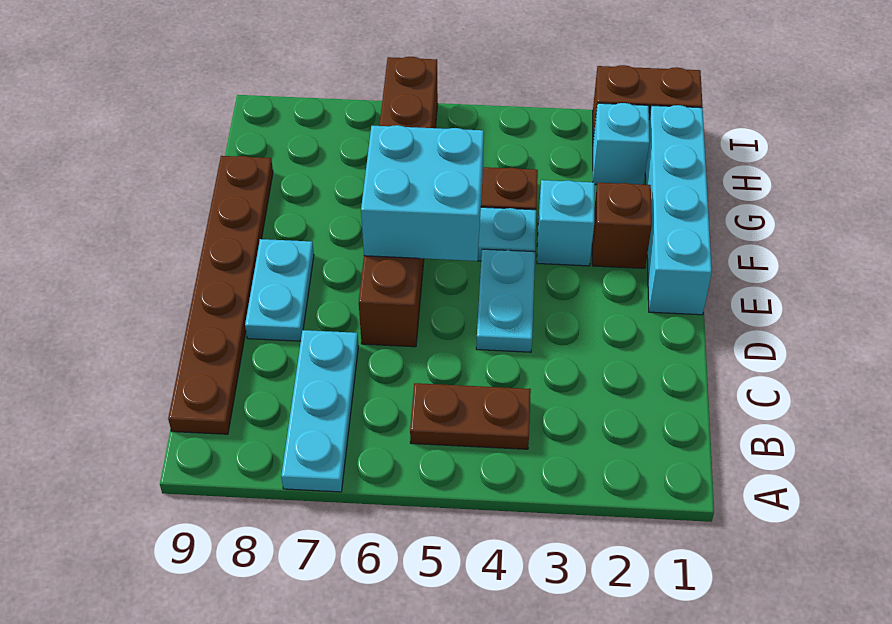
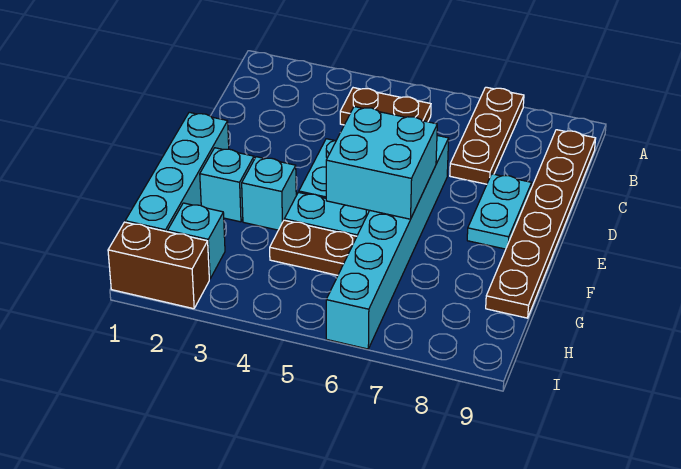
cyan plate A7:C7 level 1 -> brown plate A7:C7 level 1
brown brick D6:I6 level 1 -> cyan brick D6:I6 level 1
brown brick F2 level 1 -> cyan brick F2 level 1

